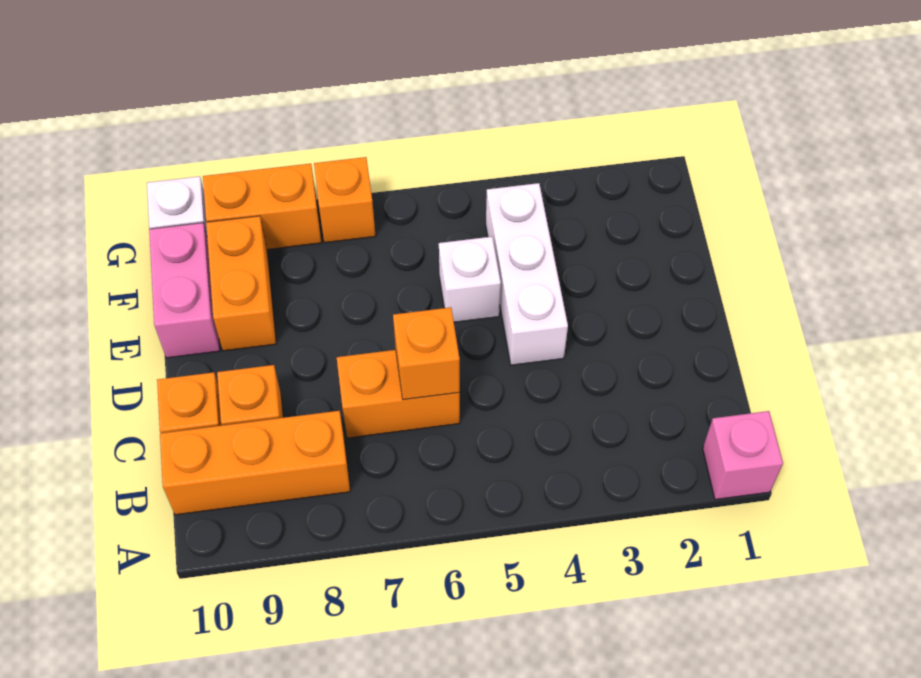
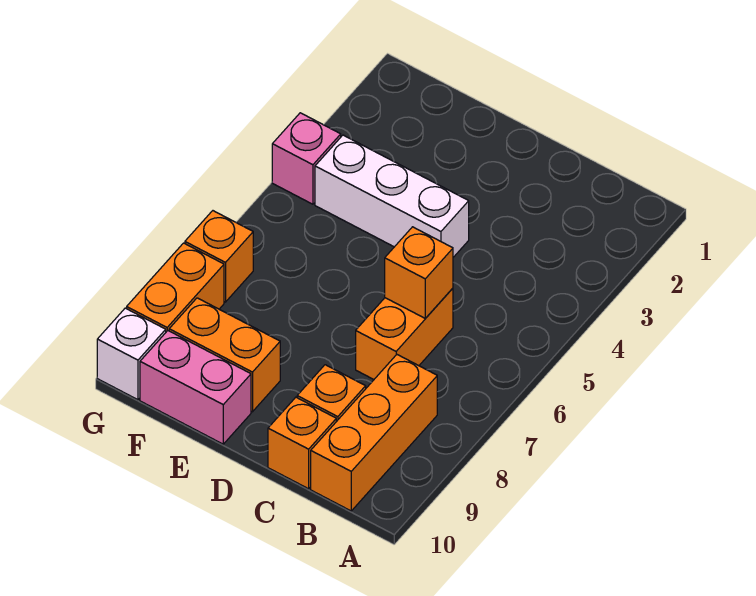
pink brick A1 level 1 -> pink brick G4 level 1
white brick E5 level 1 -> none

